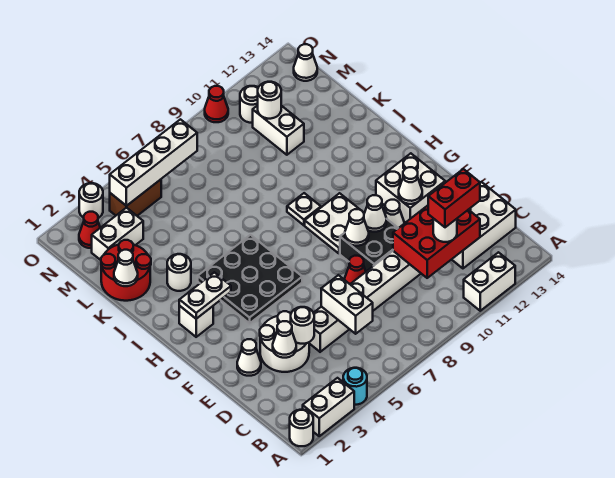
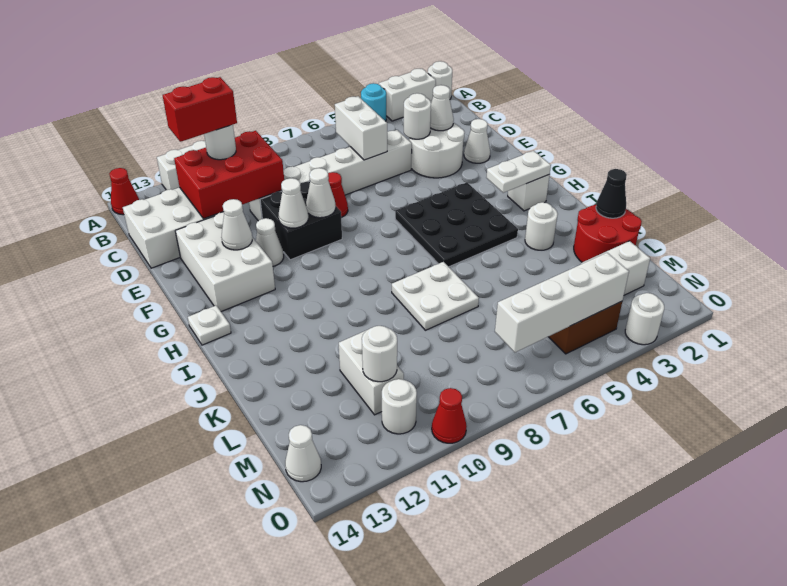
white brick F12:G13 level 1 -> white brick E12:G13 level 1
white plate G9:H10 level 1 -> white plate J7:K8 level 1
white plate I9 level 1 -> white plate H14 level 1
white cone K1 level 2 -> black cone K1 level 2
red cone N2 level 1 -> red cone A14 level 1

